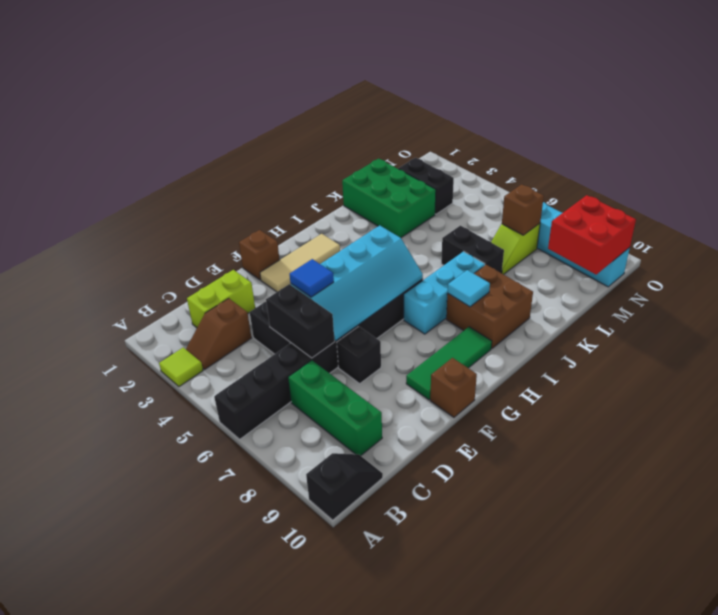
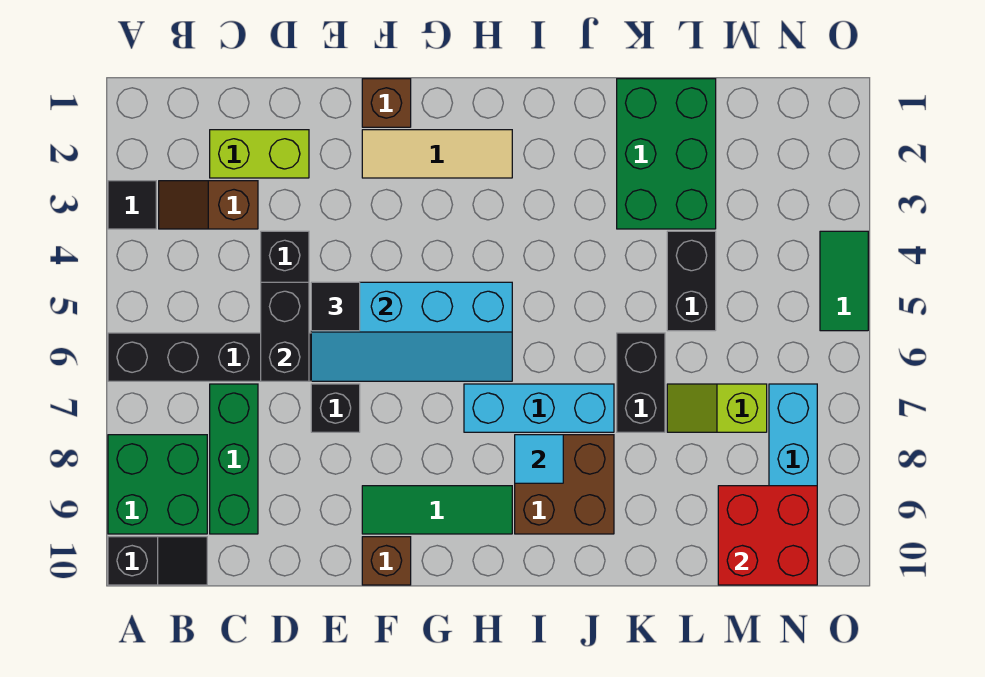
lime tile A3 level 1 -> black tile A3 level 1
none -> green brick A8:B9 level 1
blue tile E5 level 3 -> black tile E5 level 3
black brick M2:M3 level 1 -> black brick L4:L5 level 1
brown brick M7 level 2 -> none
none -> green tile O4:O5 level 1

